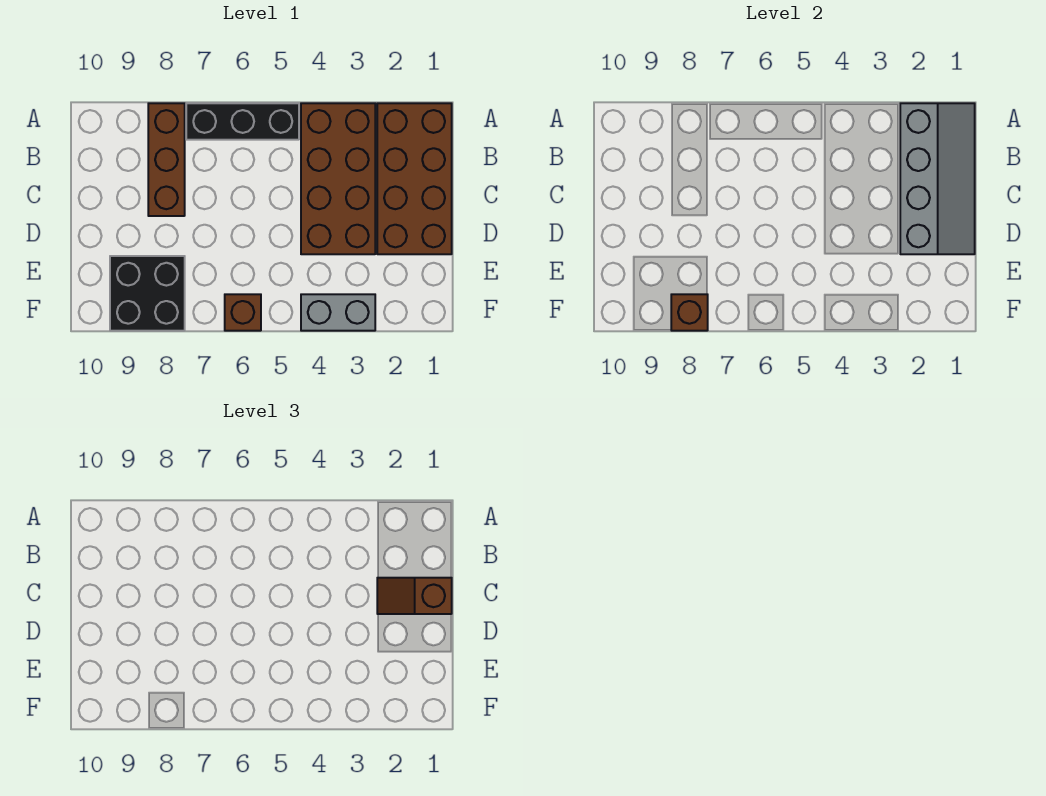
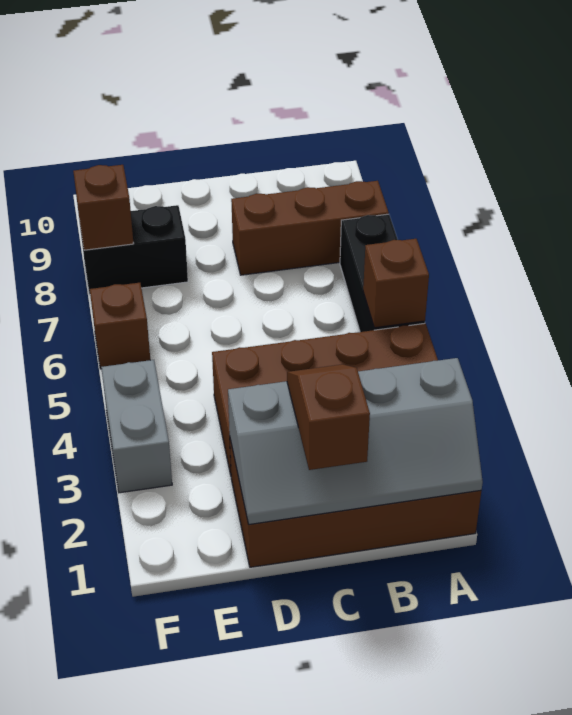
none -> brown brick A5 level 2
black brick E8:F9 level 1 -> black brick E8:F8 level 1

